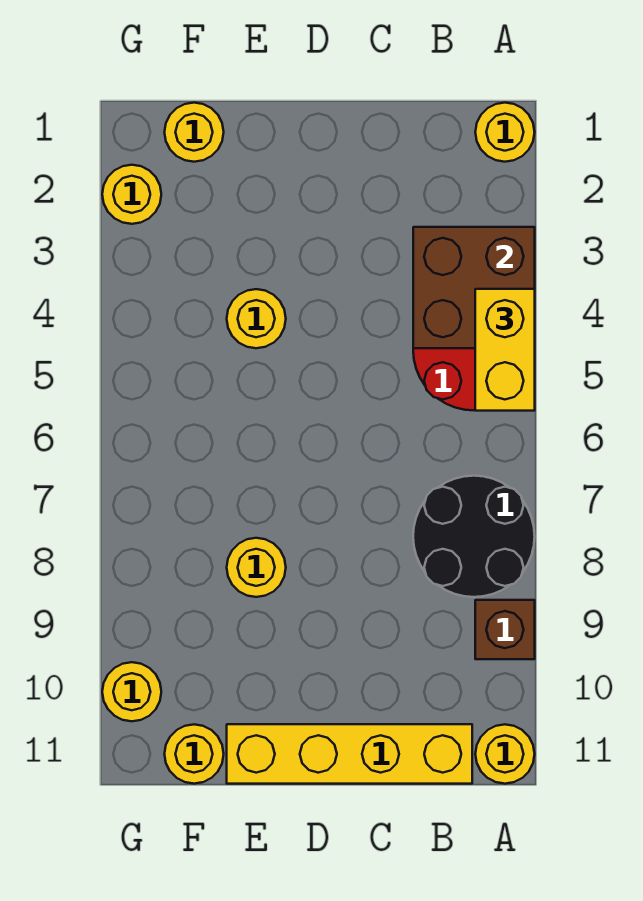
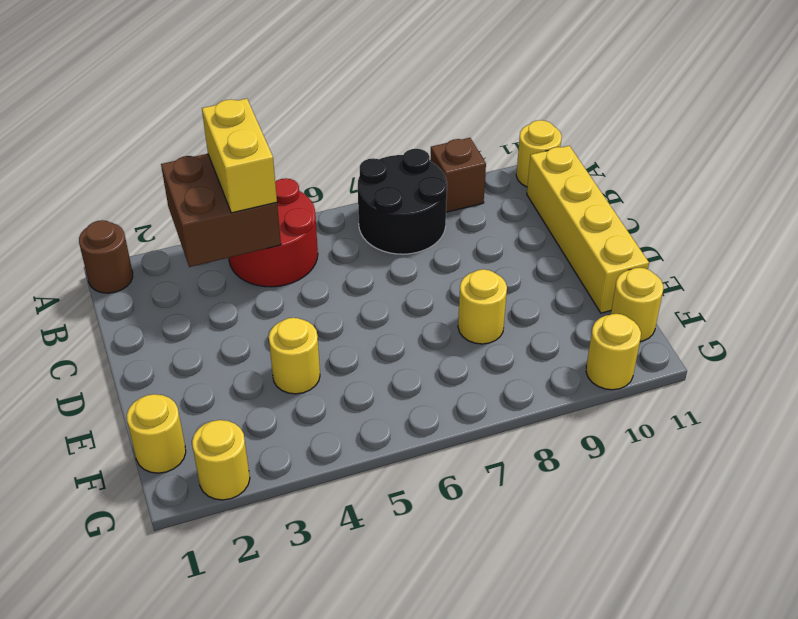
yellow round brick A1 level 1 -> brown round brick A1 level 1
yellow brick A4:A5 level 3 -> yellow brick A4:B4 level 3

